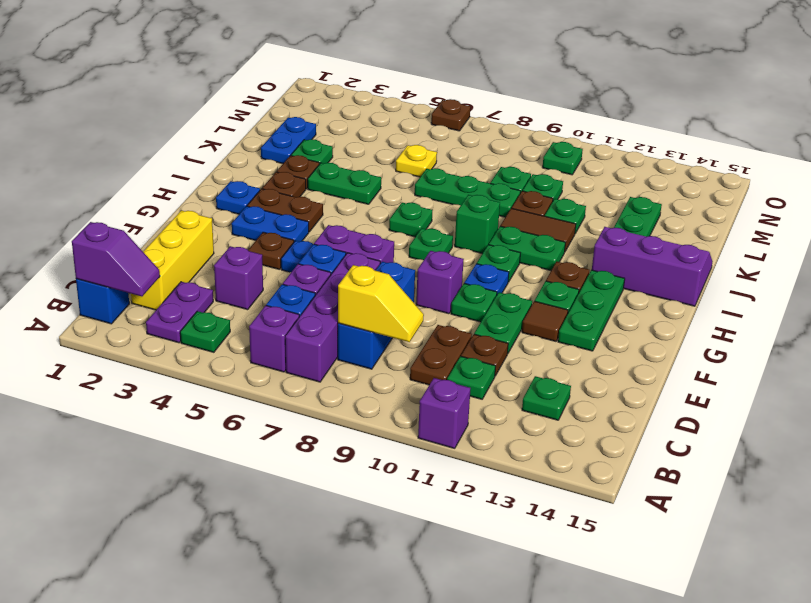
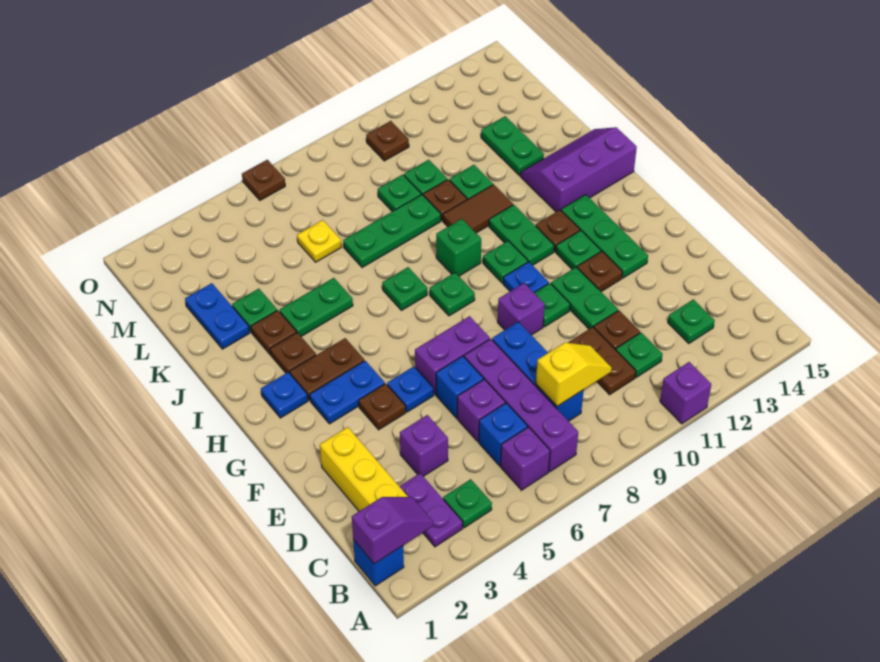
brown tile F12 level 1 -> brown plate F12 level 1
green plate I10:I11 level 1 -> green plate H11:I11 level 1
green plate N10 level 1 -> brown plate N10 level 1

